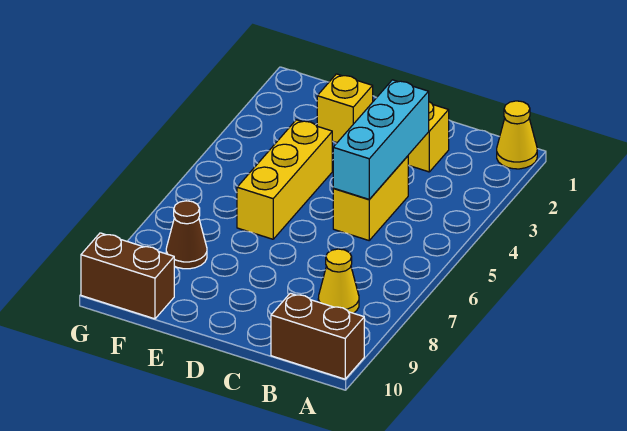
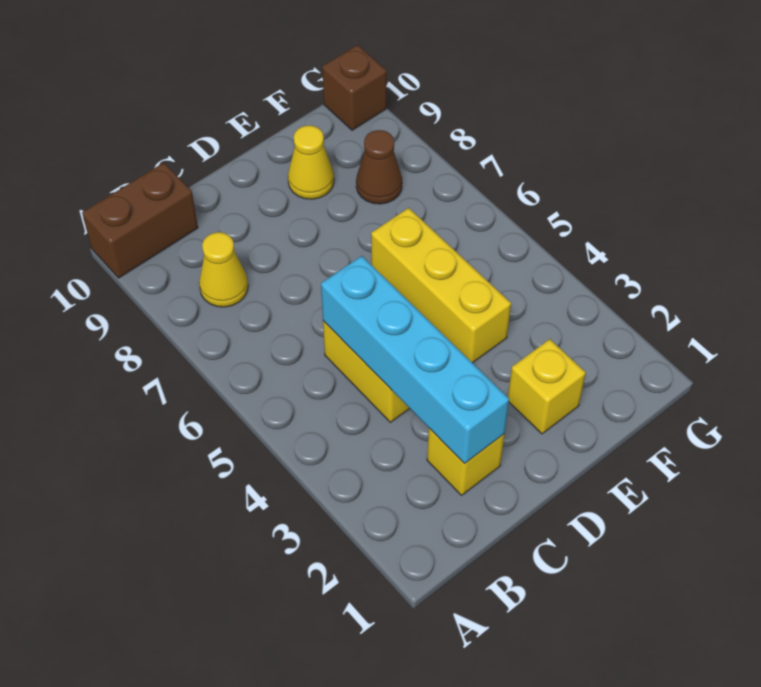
yellow cone A1 level 1 -> yellow cone E9 level 1
cyan brick C3:C5 level 2 -> cyan brick C2:C5 level 2
brown brick F10:G10 level 1 -> brown brick G10 level 1

